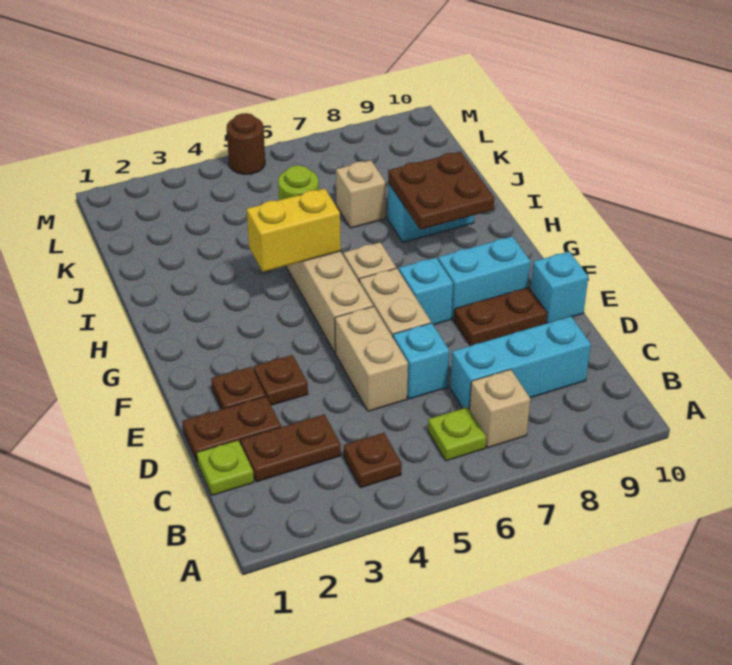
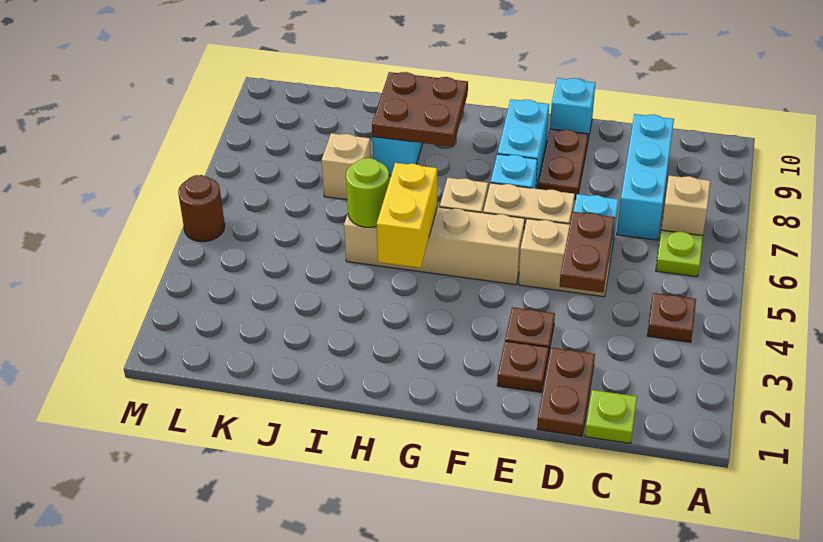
brown plate C2:C3 level 1 -> brown plate D4:D5 level 2

